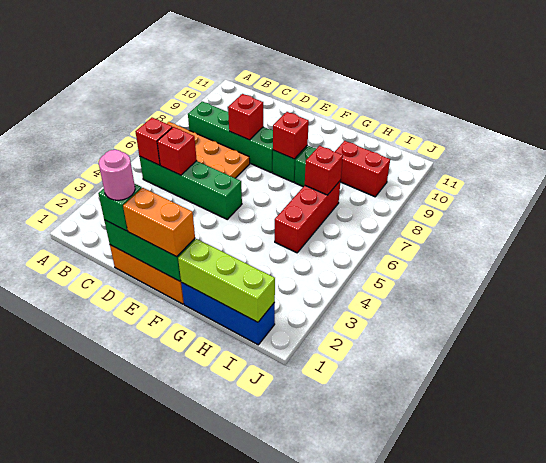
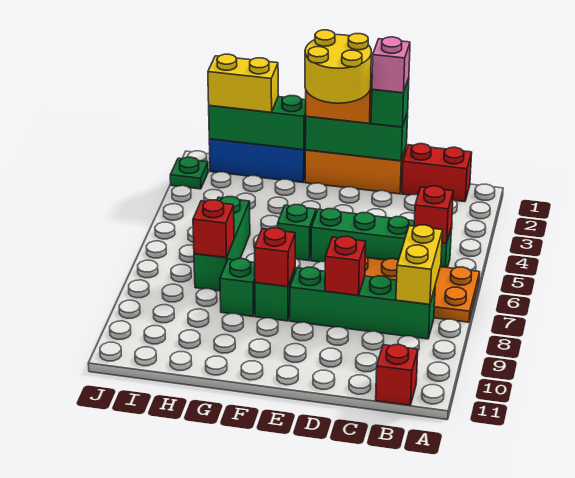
none -> yellow brick B7:B8 level 2
red brick C5 level 2 -> red brick B11 level 1
pink round brick D1 level 4 -> pink brick D1 level 4
none -> yellow round brick E1:F2 level 4
none -> green brick F5 level 1
lime brick G1:I1 level 2 -> green brick G1:I1 level 2
none -> yellow brick H1:I1 level 3
red brick H5:H7 level 1 -> green brick H5:H7 level 1
red brick H9:I9 level 1 -> red brick B1:C1 level 1
none -> green plate J2 level 1

